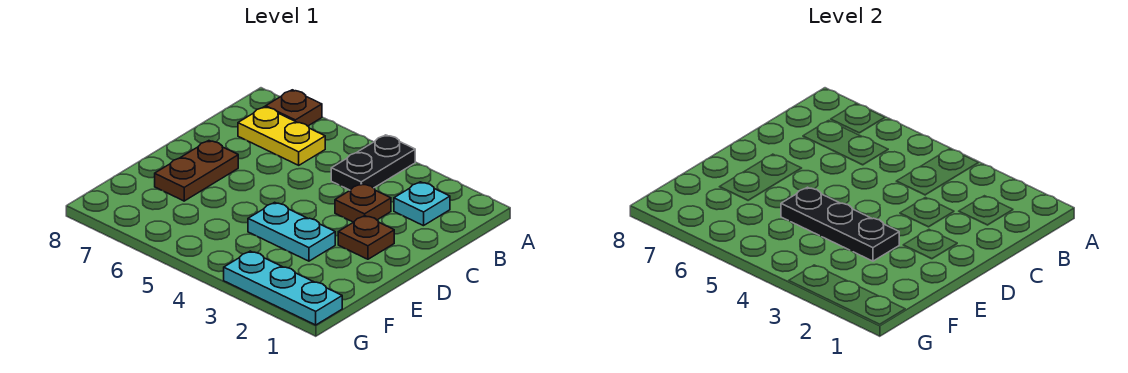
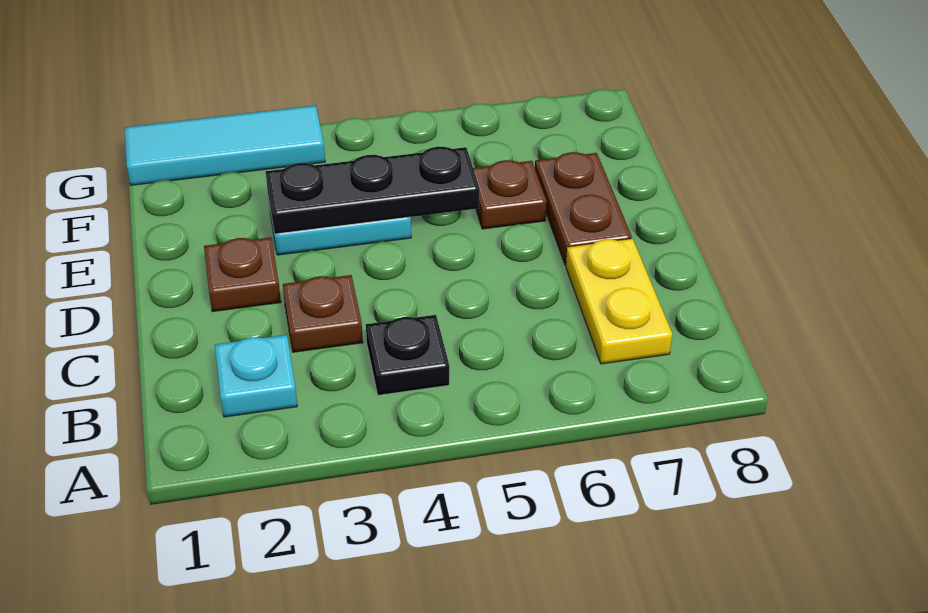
black plate A4:B4 level 1 -> black plate B4 level 1
brown plate A7 level 1 -> brown plate E6 level 1
yellow plate B6:B7 level 1 -> yellow plate B7:C7 level 1
cyan plate G1:G3 level 1 -> cyan tile G1:G3 level 1

